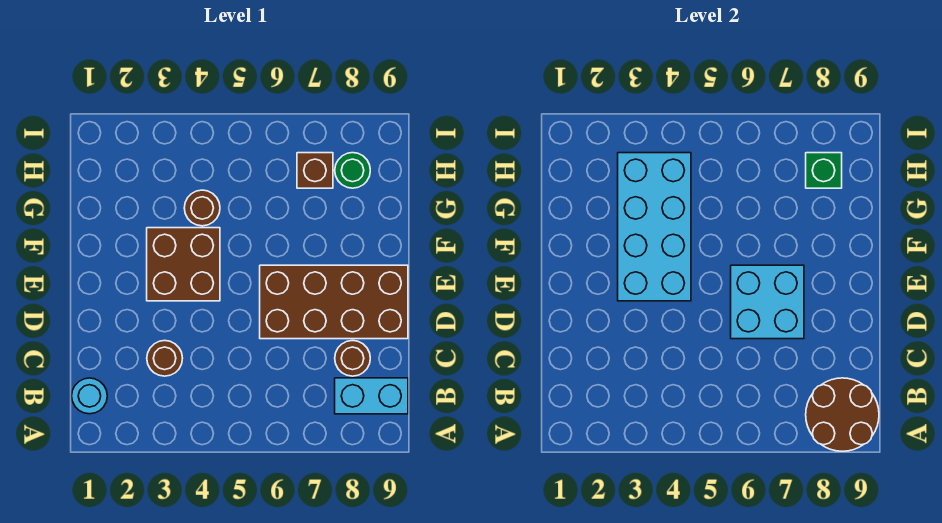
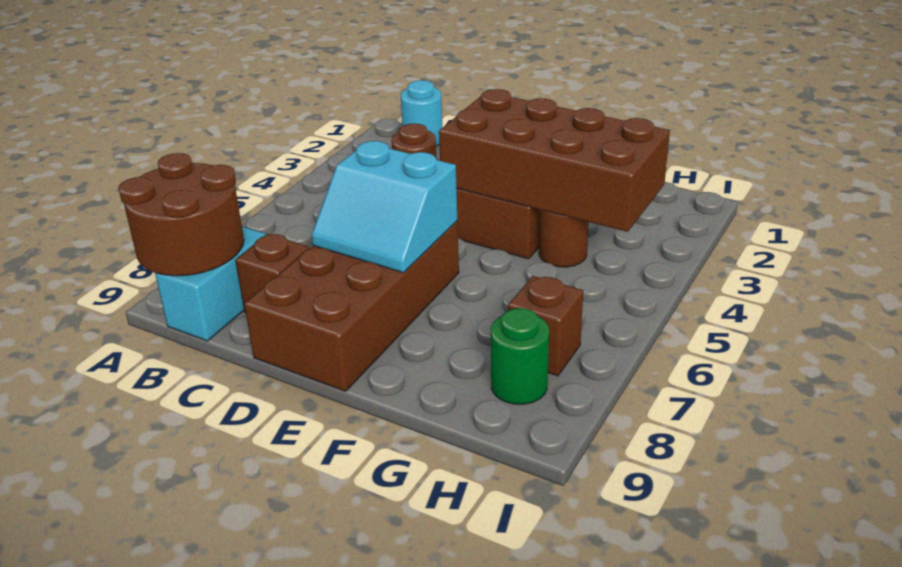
brown round brick C8 level 1 -> brown brick C8 level 1
cyan brick D6:E7 level 2 -> cyan slope D6:E7 level 2 top 6
cyan brick E3:H4 level 2 -> brown brick E3:H4 level 2
green brick H8 level 2 -> none

